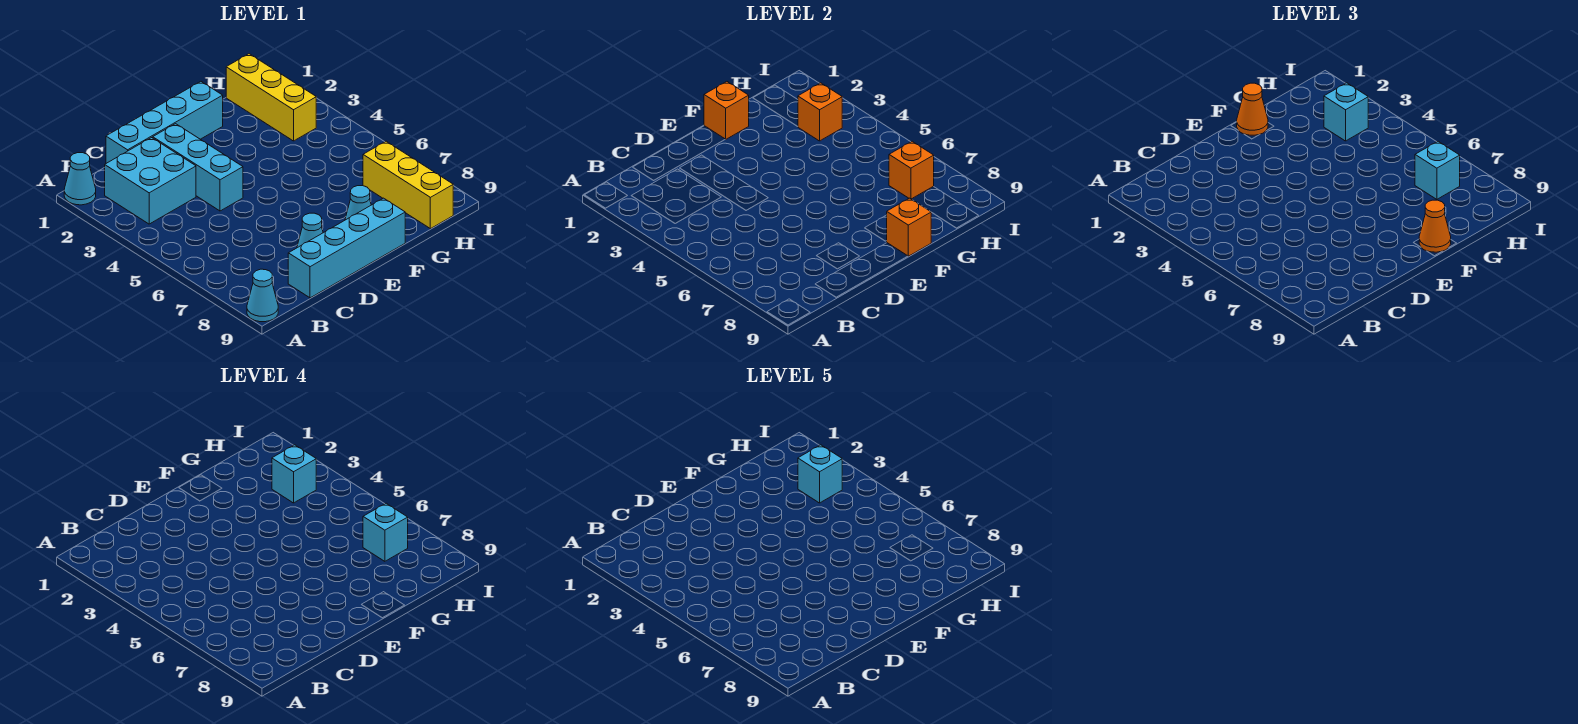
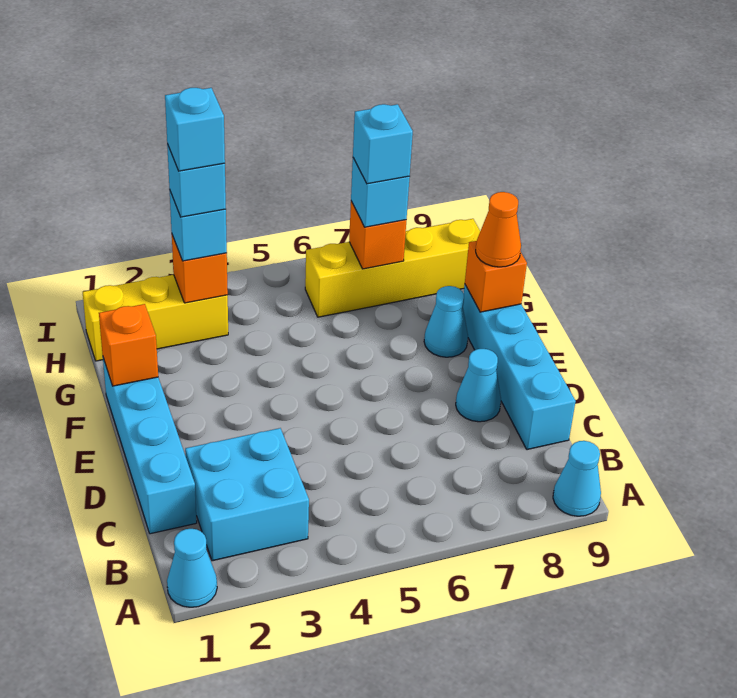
cyan brick D2:D4 level 1 -> none
orange cone F1 level 3 -> none
yellow brick H7:H9 level 1 -> yellow brick H6:H9 level 1

